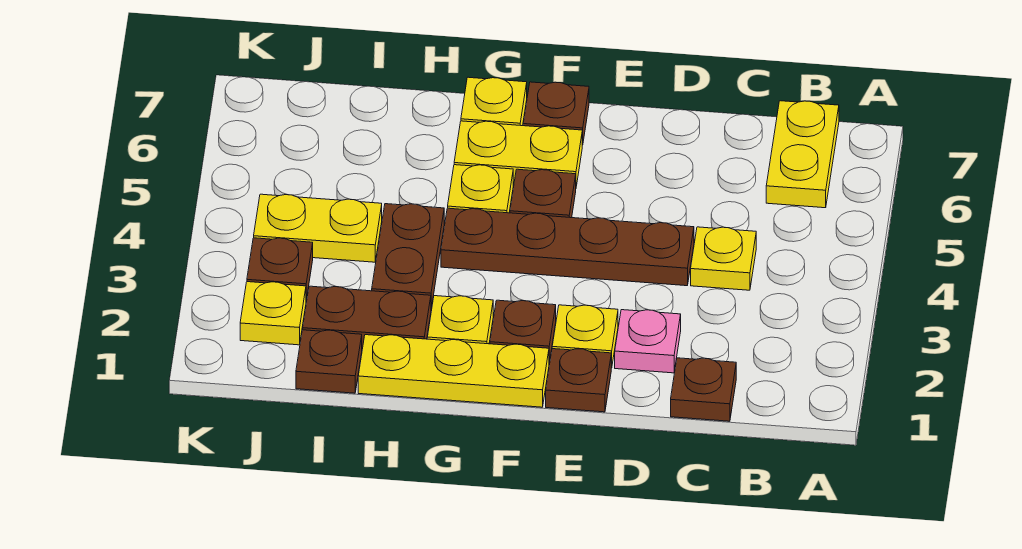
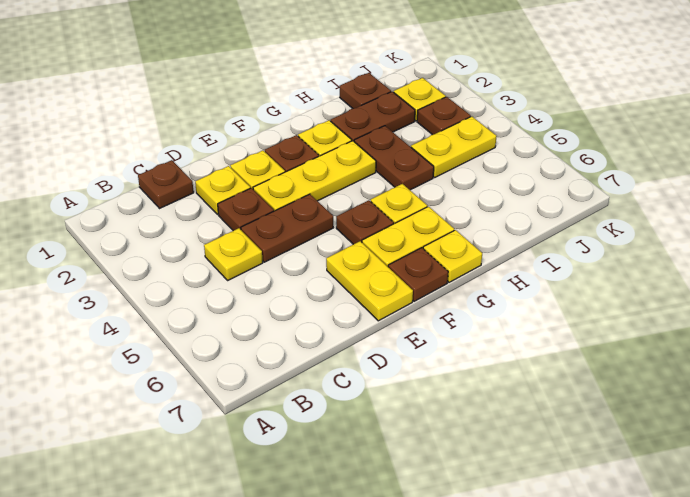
yellow plate B6:B7 level 1 -> yellow plate E6:E7 level 1
pink plate D2 level 1 -> yellow plate D2 level 1
brown plate D4:G4 level 1 -> brown plate D4:E4 level 1
brown plate E1 level 1 -> brown plate D3 level 1
yellow plate F1:H1 level 1 -> yellow plate E3:G3 level 1

